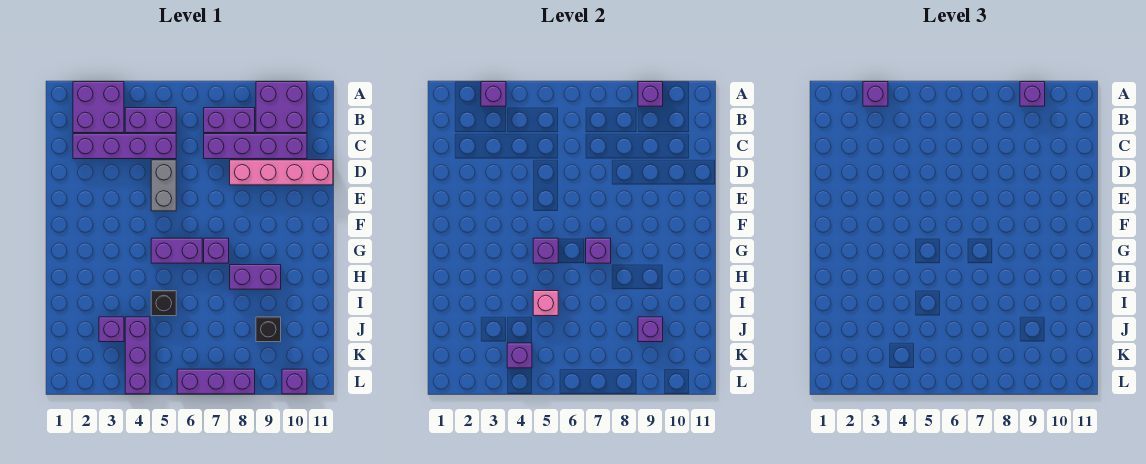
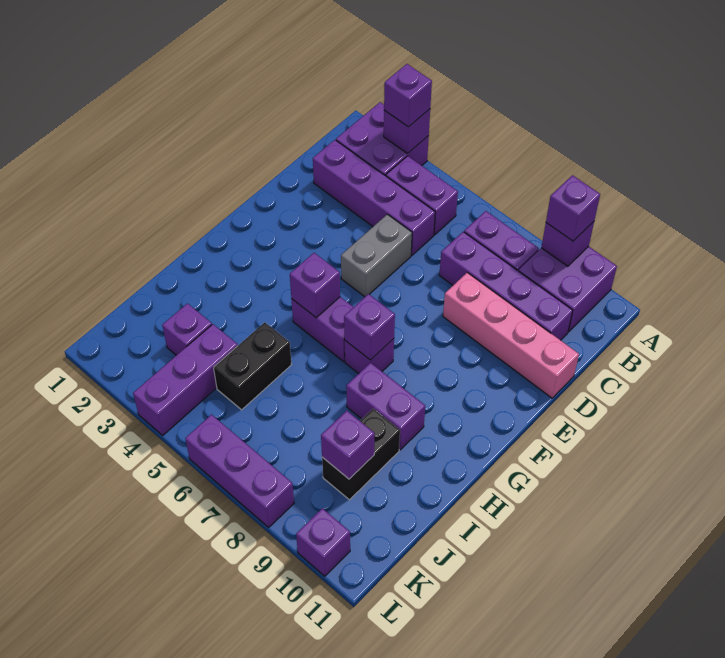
black brick I5 level 1 -> black brick I5:J5 level 1
pink brick I5 level 2 -> none
black brick J9 level 1 -> black brick I9:J9 level 1
purple brick K4 level 2 -> none

